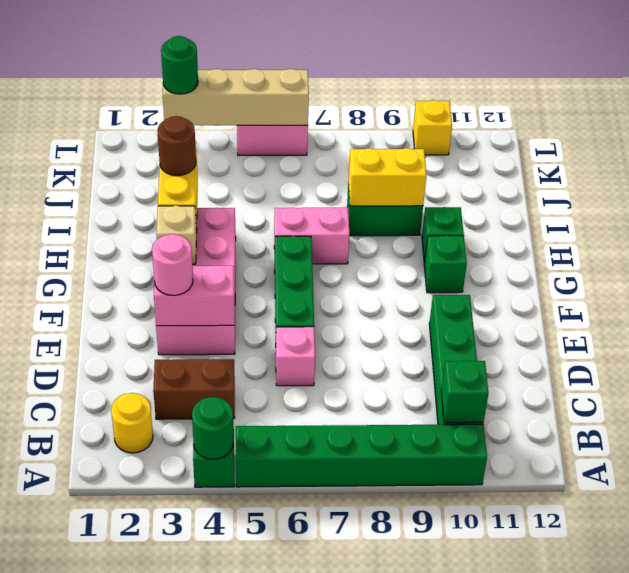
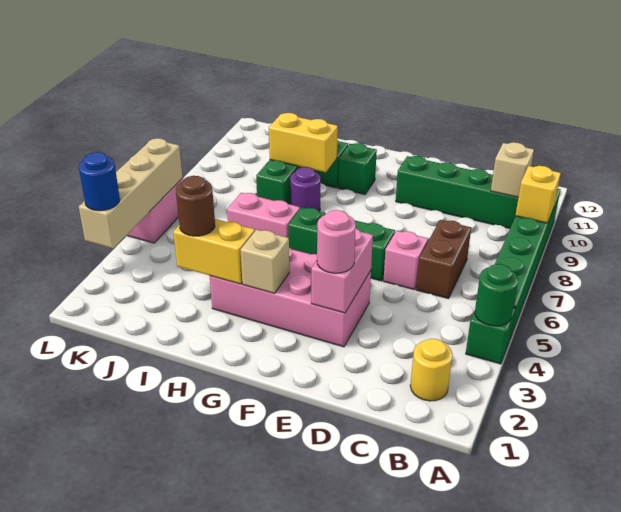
green brick B10 level 2 -> tan brick B10 level 2
brown brick C3:C4 level 1 -> brown brick C6:C7 level 1
pink brick H6:H7 level 1 -> pink brick H6:I6 level 1
none -> purple round brick H8 level 1
yellow brick I8:I9 level 2 -> yellow brick H9:I9 level 2
green round brick L3 level 3 -> blue round brick L3 level 3
yellow brick L10 level 1 -> yellow brick A9 level 2

